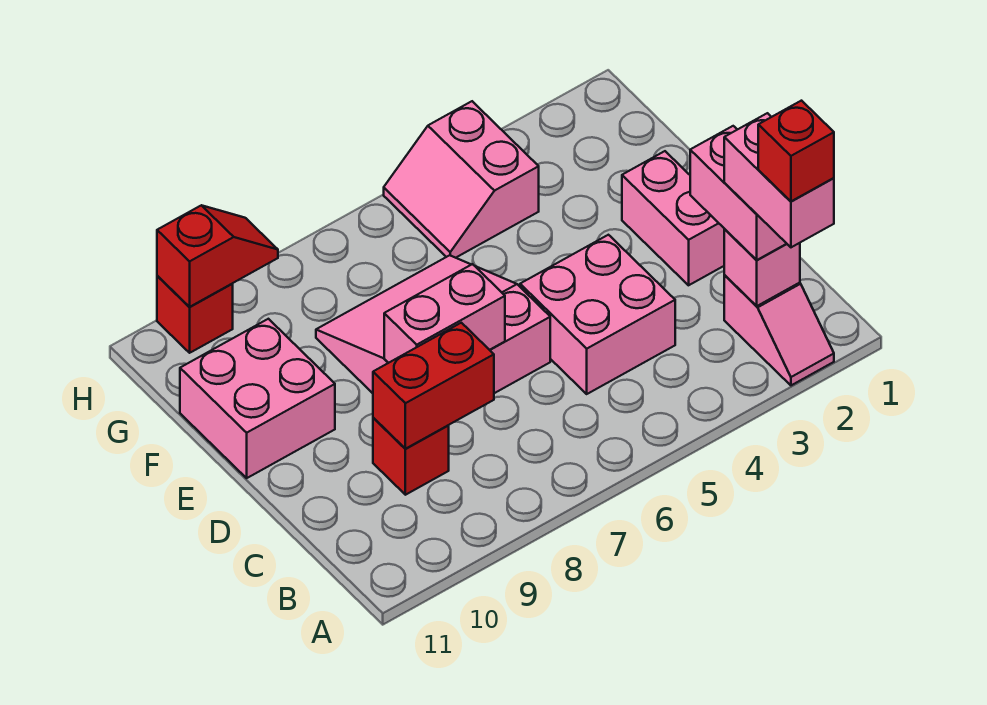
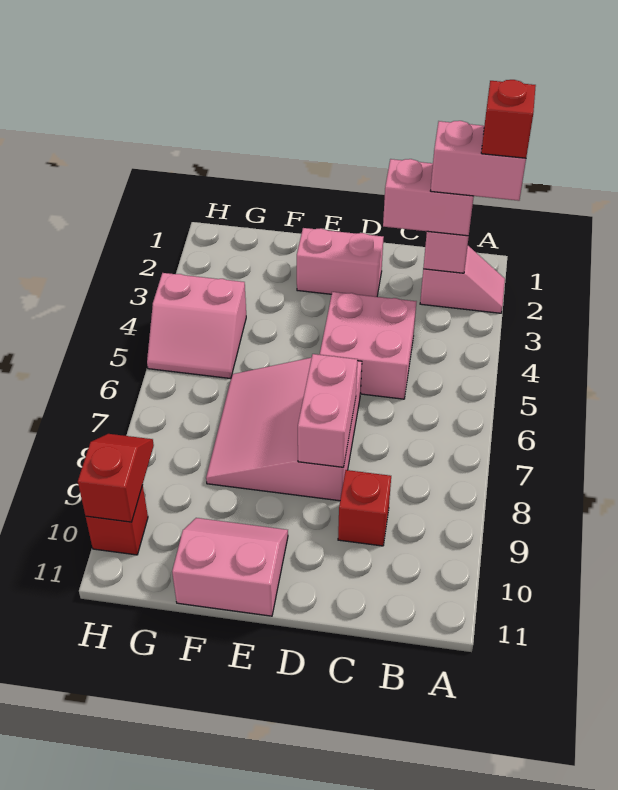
red brick C8:C9 level 2 -> none
pink brick E10:F11 level 1 -> pink slope E10:F11 level 1 top 11

